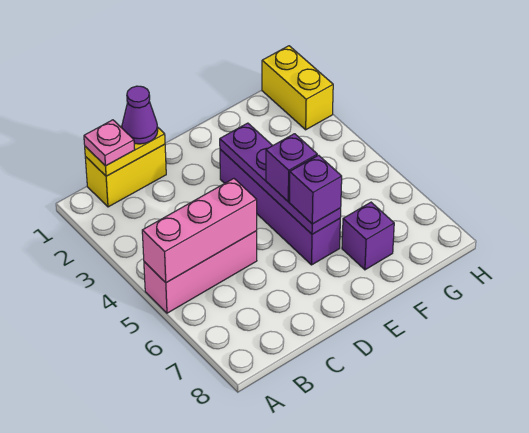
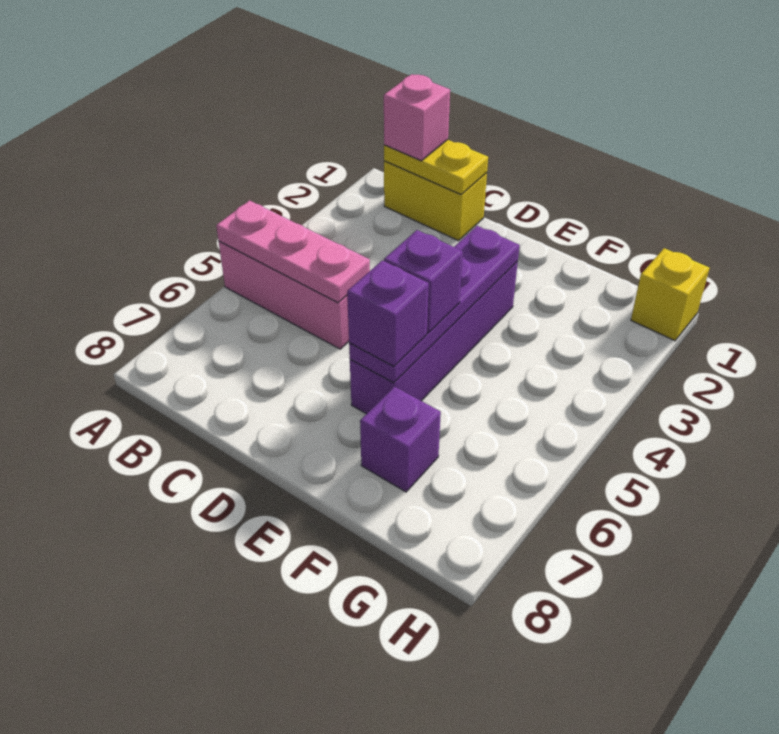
pink brick A5:C5 level 2 -> pink plate A5:C5 level 2
pink plate B1 level 3 -> pink brick B1 level 3
purple cone C1 level 3 -> none
yellow brick H1:H2 level 1 -> yellow brick H1 level 1

